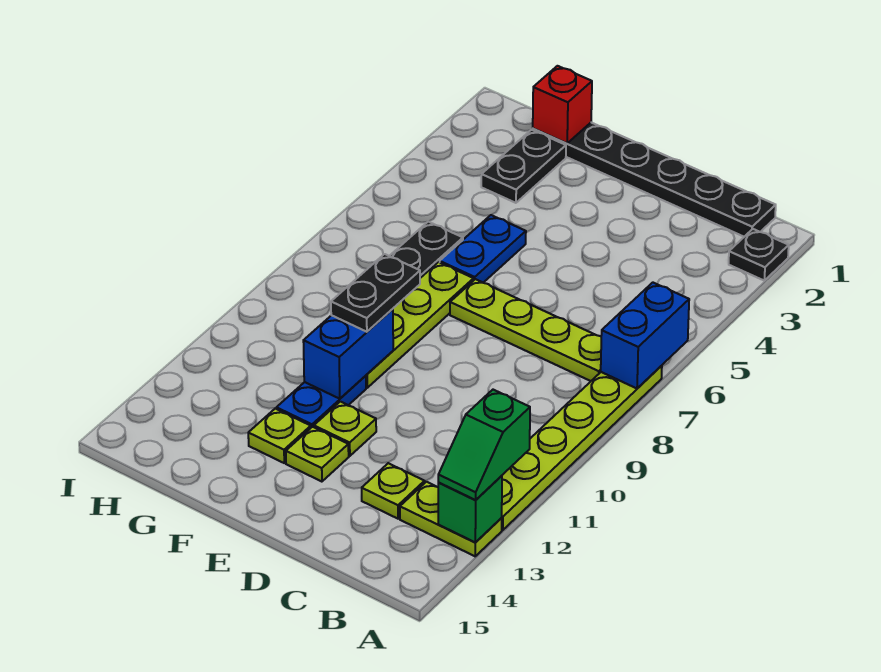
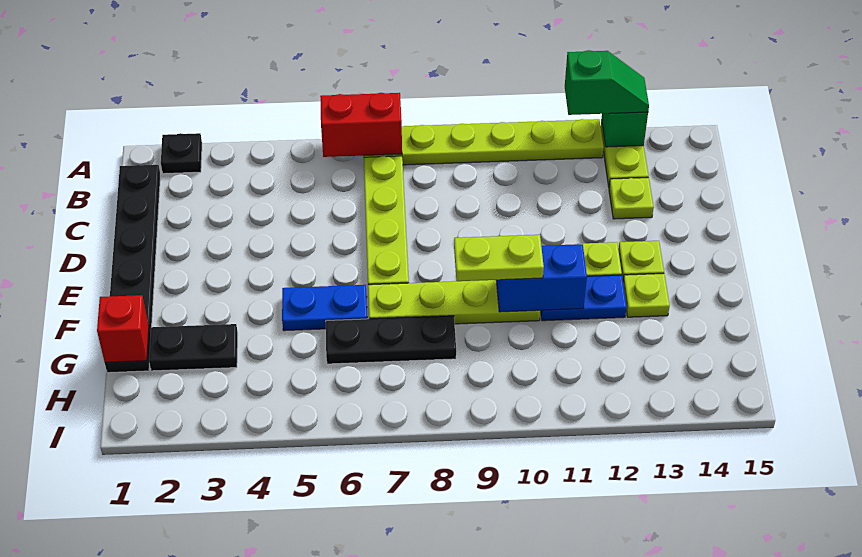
blue brick A6:A7 level 2 -> red brick A6:A7 level 2
black plate F9:F10 level 3 -> lime plate F9:F10 level 3

